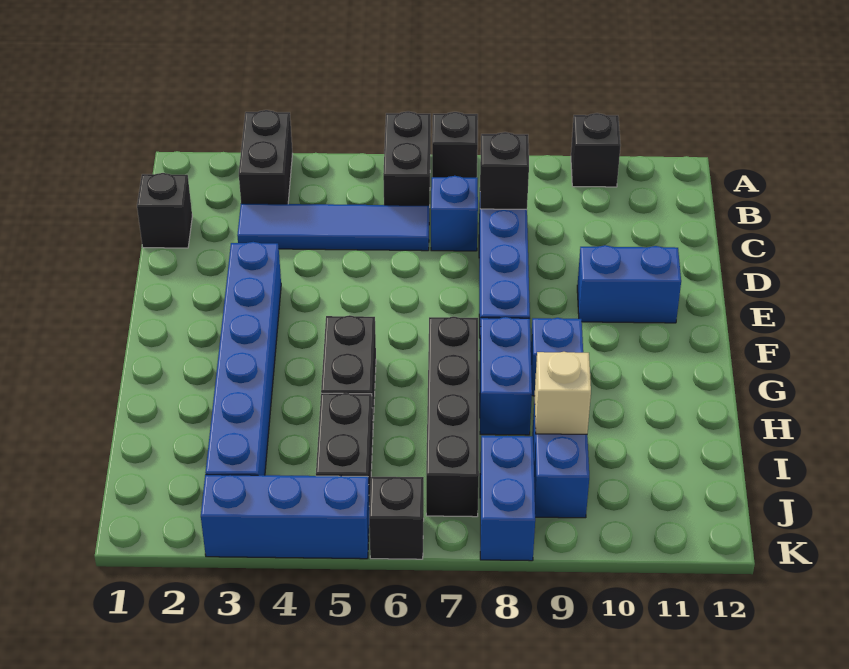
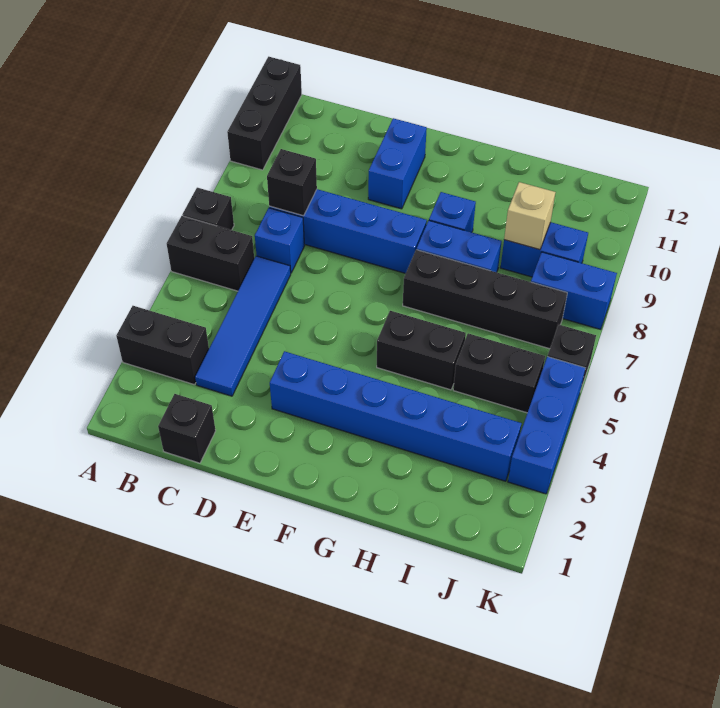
black brick A10 level 1 -> black brick A10:A12 level 1

